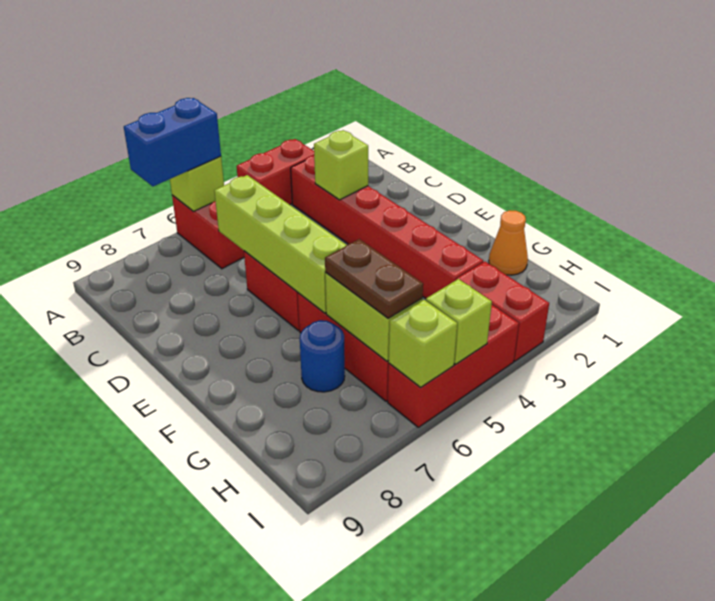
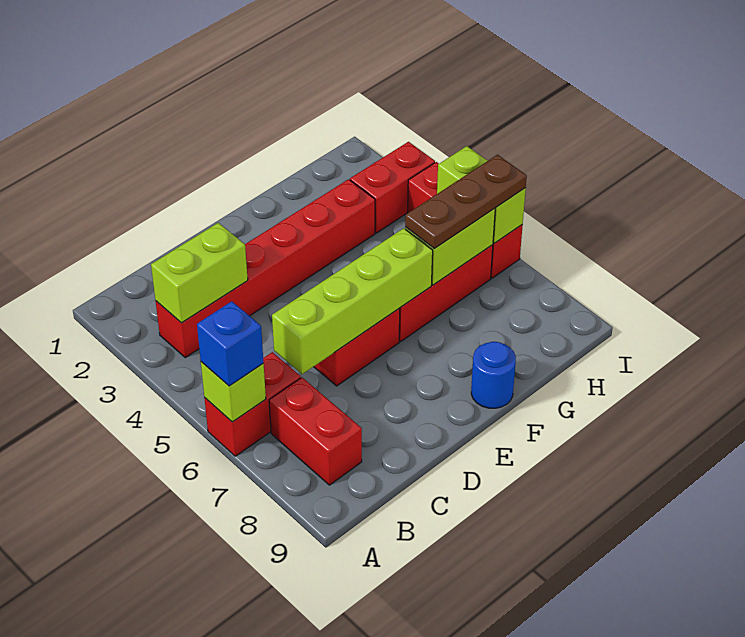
red brick A3:A4 level 1 -> red brick B7:B8 level 1
blue brick A6:A7 level 3 -> blue brick A6 level 3
lime brick C3 level 2 -> lime brick B3:C3 level 2
orange cone G1 level 1 -> none
brown plate G6:H6 level 3 -> brown plate G6:I6 level 3
blue round brick G7 level 1 -> blue round brick F9 level 1

